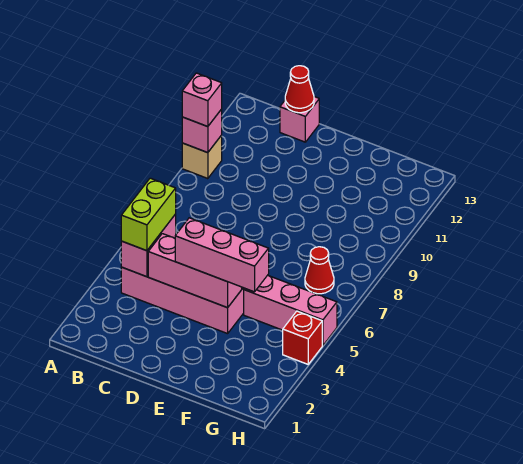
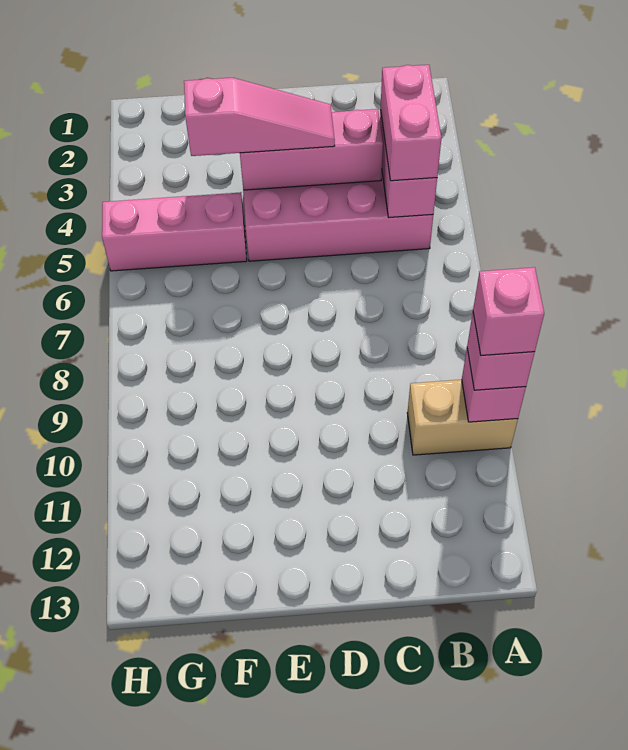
tan brick A10 level 1 -> tan brick A10:B10 level 1
lime brick B4:B5 level 3 -> pink brick B4:B5 level 3
pink brick C13 level 1 -> pink brick A10 level 4
red cone C13 level 2 -> none
pink brick D4:F4 level 3 -> pink slope D4:F4 level 3 top F
red cone G7 level 1 -> none
red brick H4 level 1 -> none

